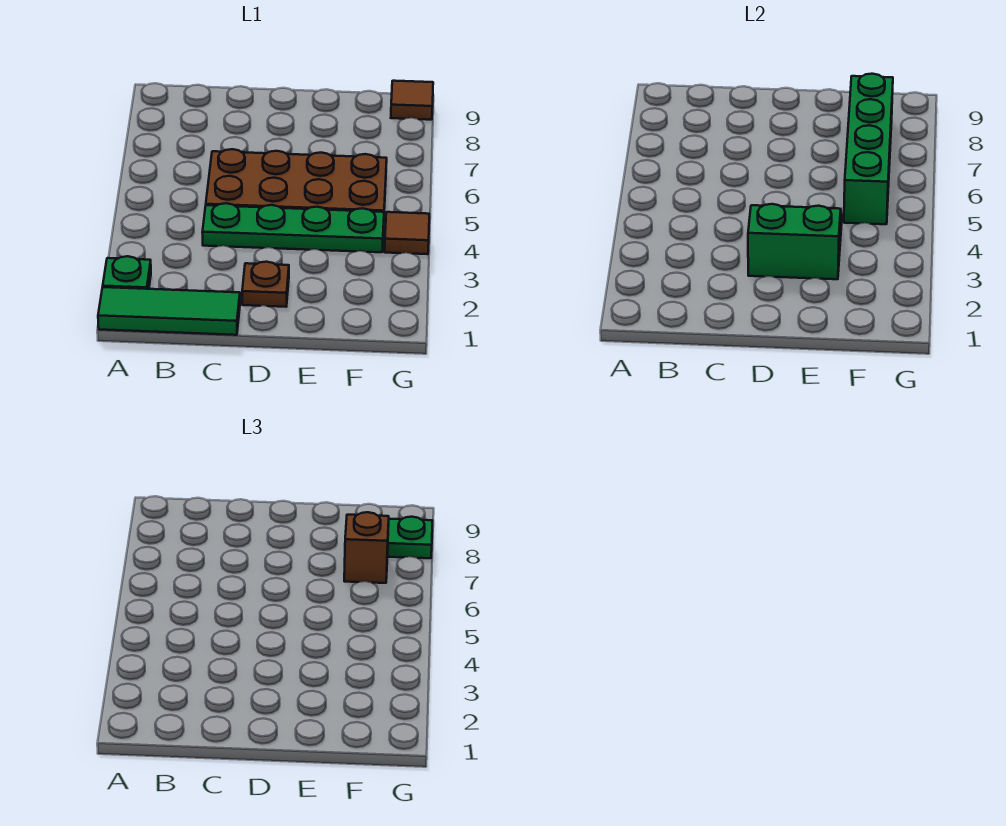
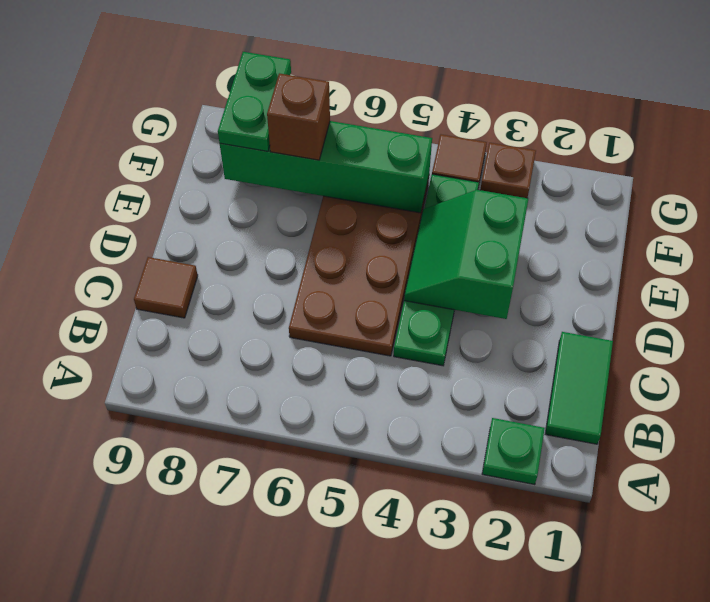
green tile A1:C1 level 1 -> green tile B1:C1 level 1
brown plate D2 level 1 -> brown plate G3 level 1
brown tile G9 level 1 -> brown tile C9 level 1

